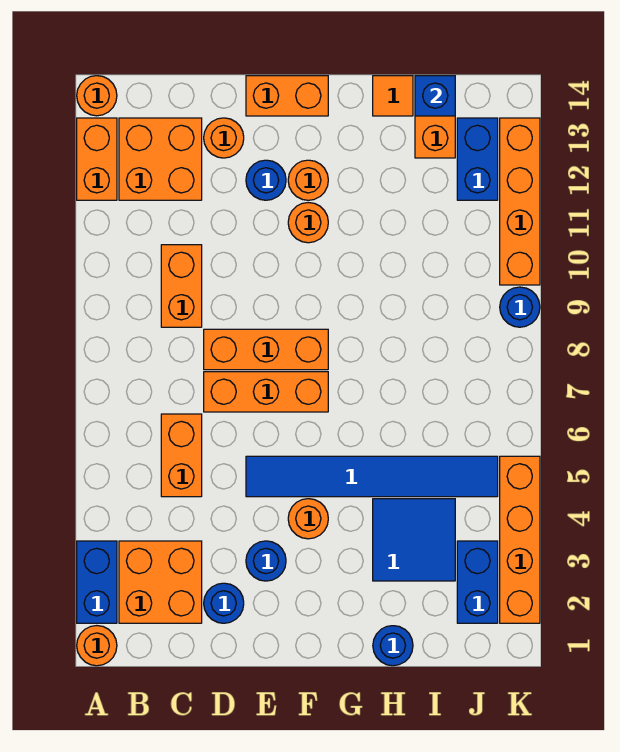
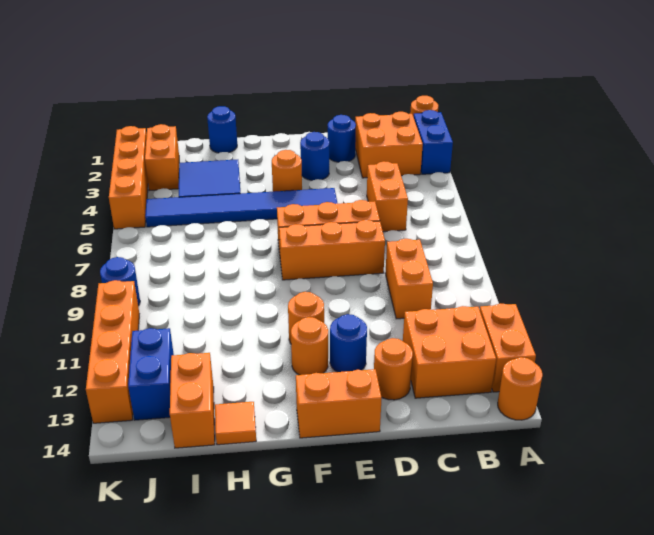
blue brick I14 level 2 -> none
blue brick J2:J3 level 1 -> orange brick J2:J3 level 1

